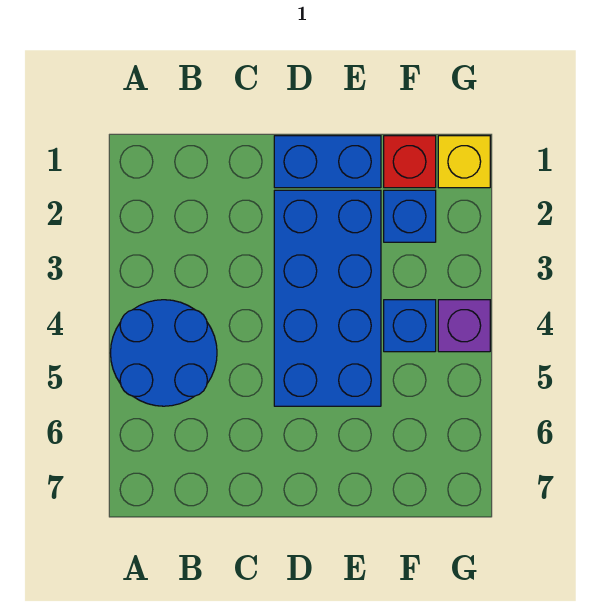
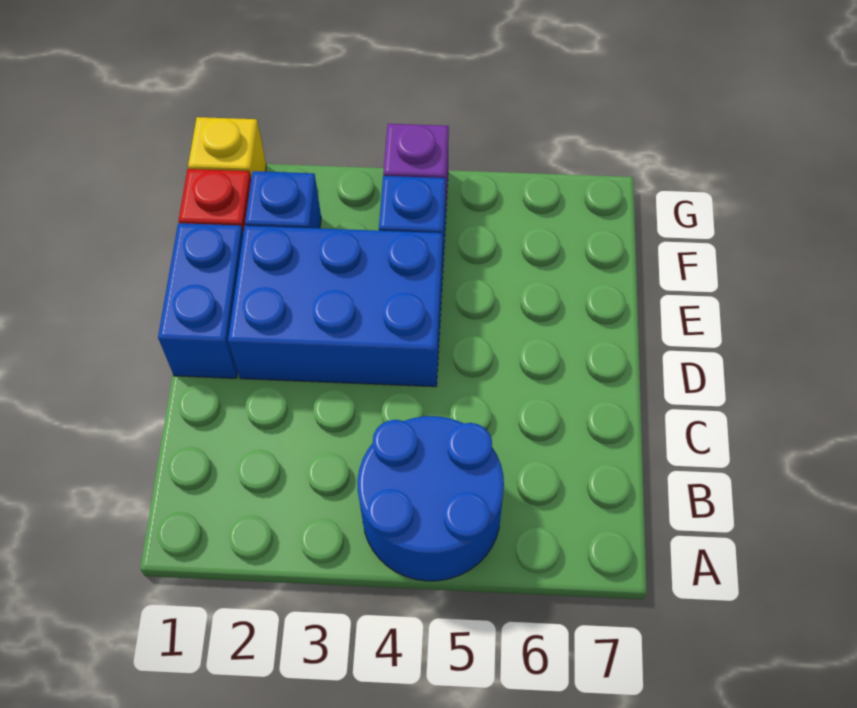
blue brick D2:E5 level 1 -> blue brick D2:E4 level 1

